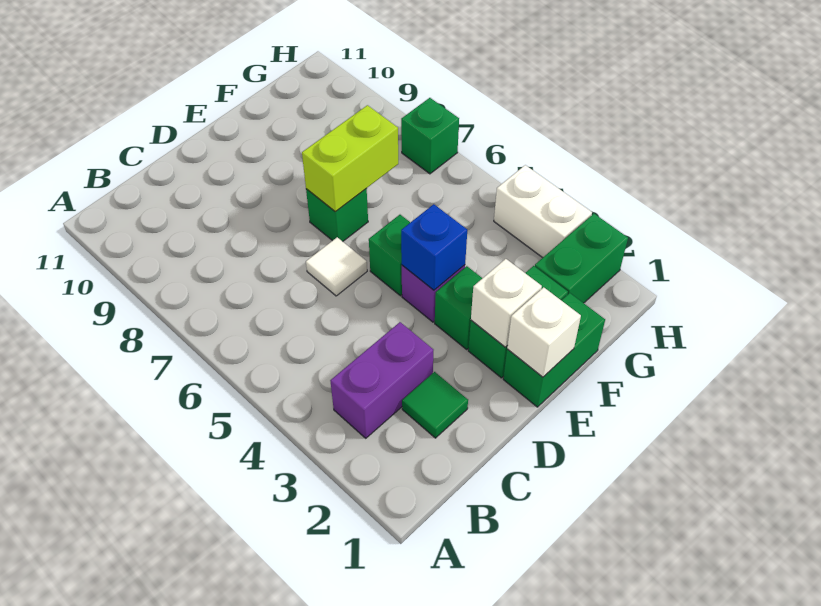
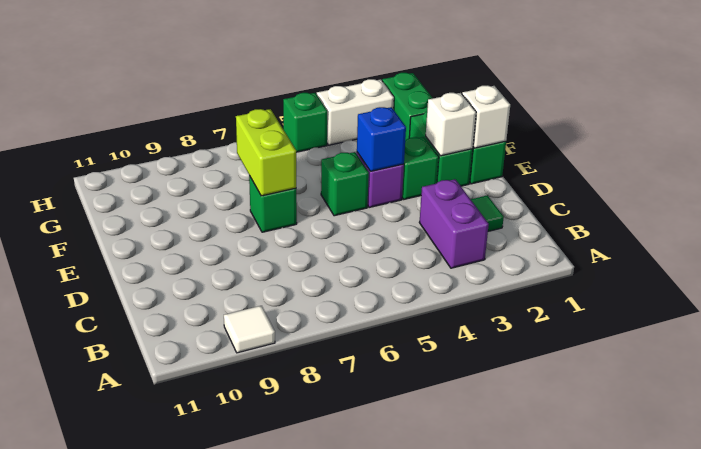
white tile D6 level 1 -> white tile A9 level 1
green brick H7 level 1 -> green brick H5 level 1

